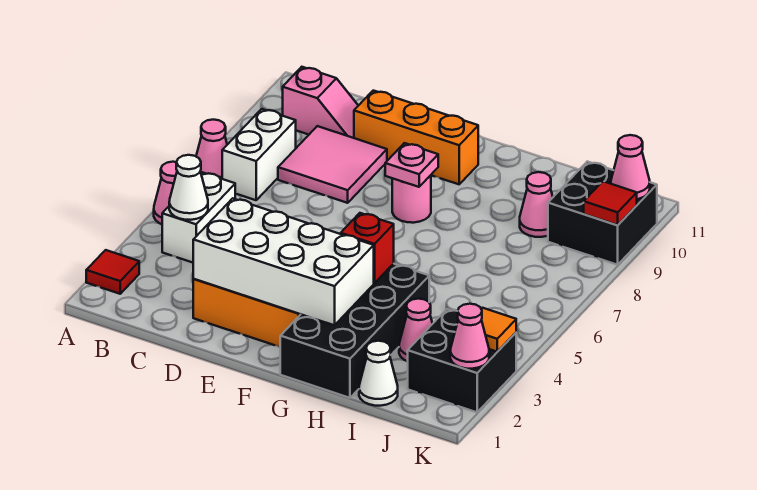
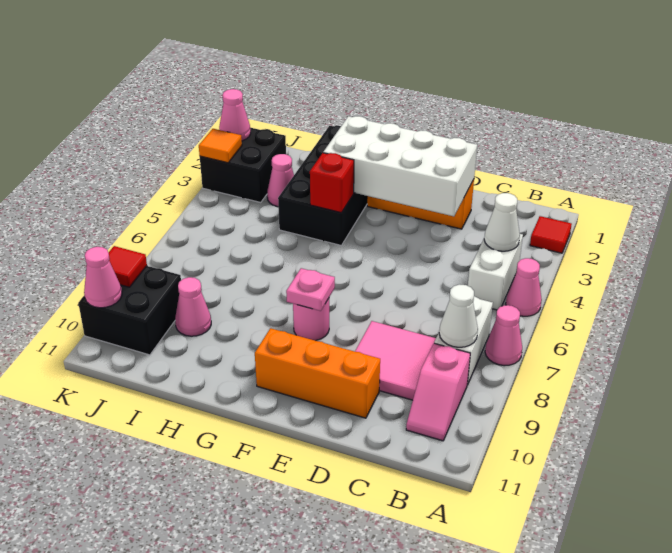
pink slope B10:C10 level 1 top B -> pink slope B9:B10 level 1 top 9
white cone I1 level 1 -> white cone B8 level 2

